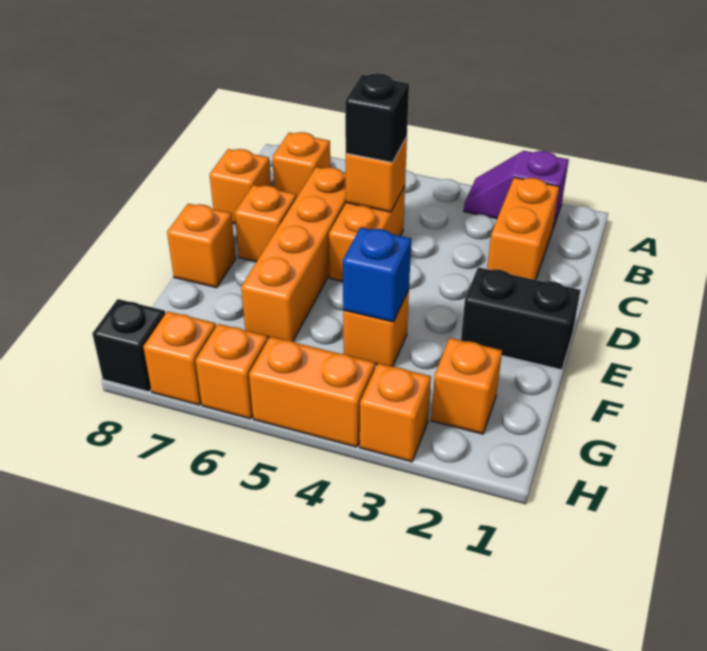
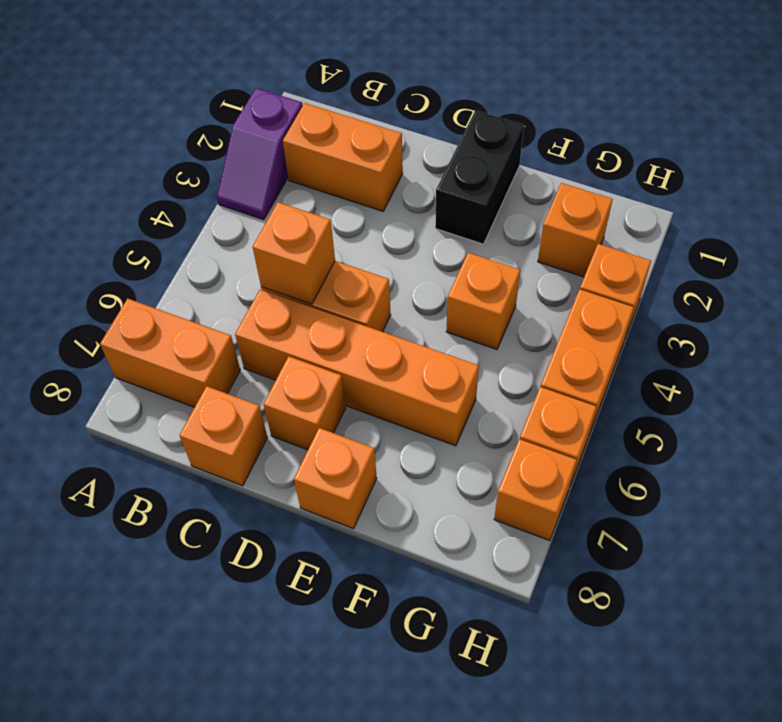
orange brick B7 level 1 -> orange brick A7:B7 level 1
black brick C5 level 3 -> none
blue brick F4 level 2 -> none
black brick H8 level 1 -> none

